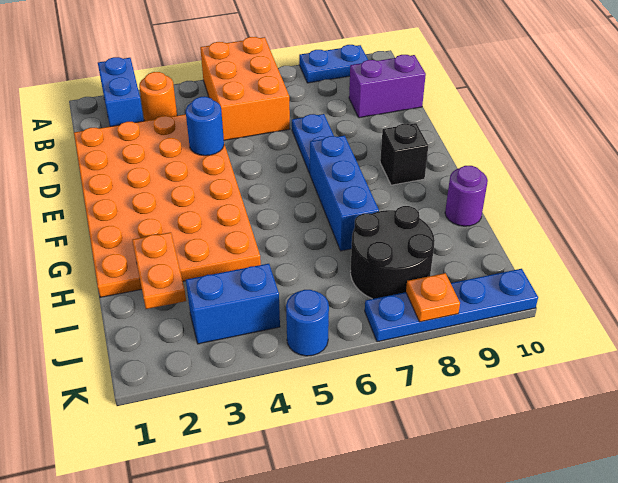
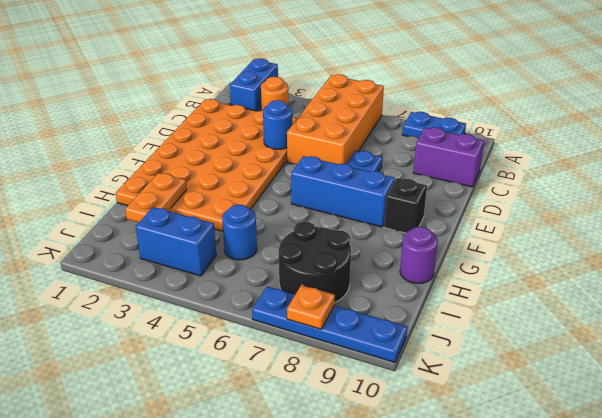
orange brick A5:C6 level 1 -> orange brick A5:D6 level 1
blue brick F7:H7 level 1 -> blue brick F6:F8 level 1
blue round brick K5 level 1 -> blue round brick I5 level 1

